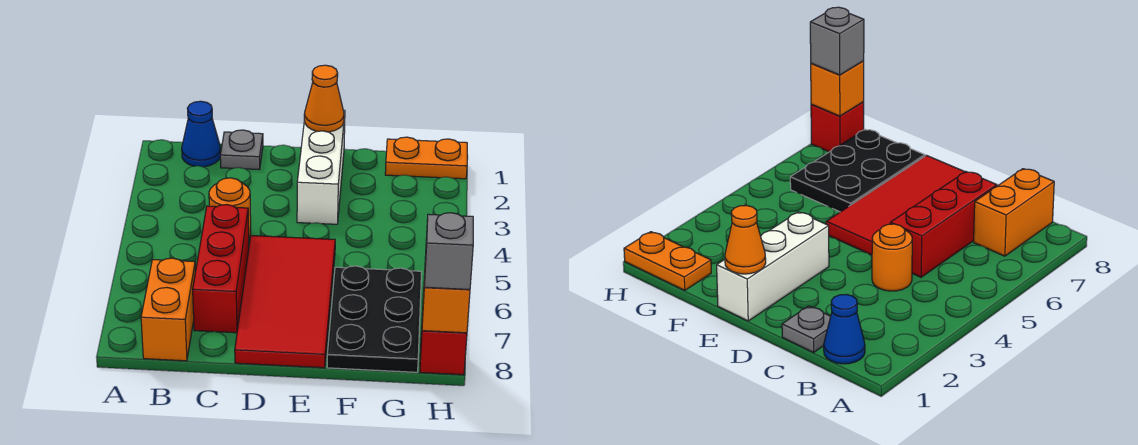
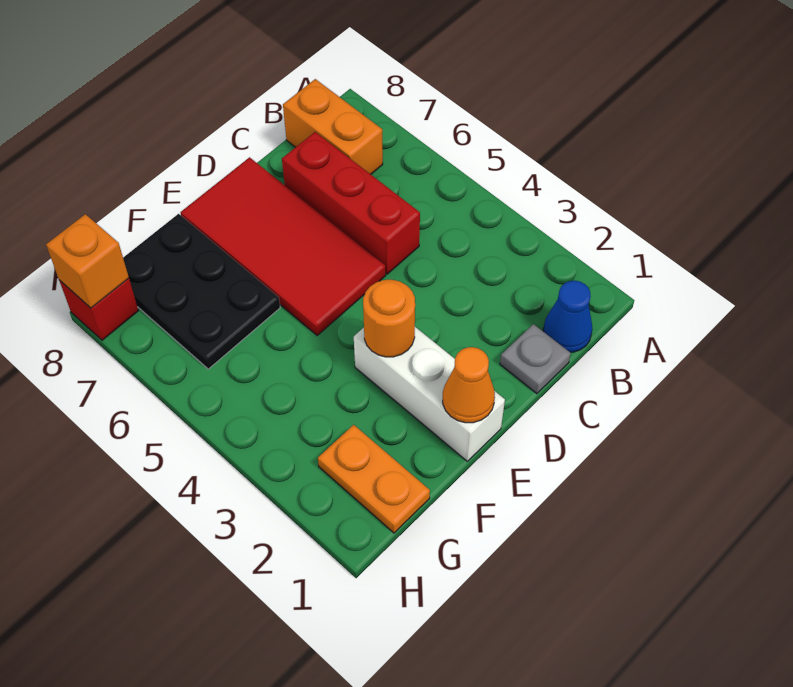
orange round brick C4 level 1 -> orange round brick E3 level 2
orange plate G1:H1 level 1 -> orange plate G1:G2 level 1
grey brick H8 level 3 -> none

